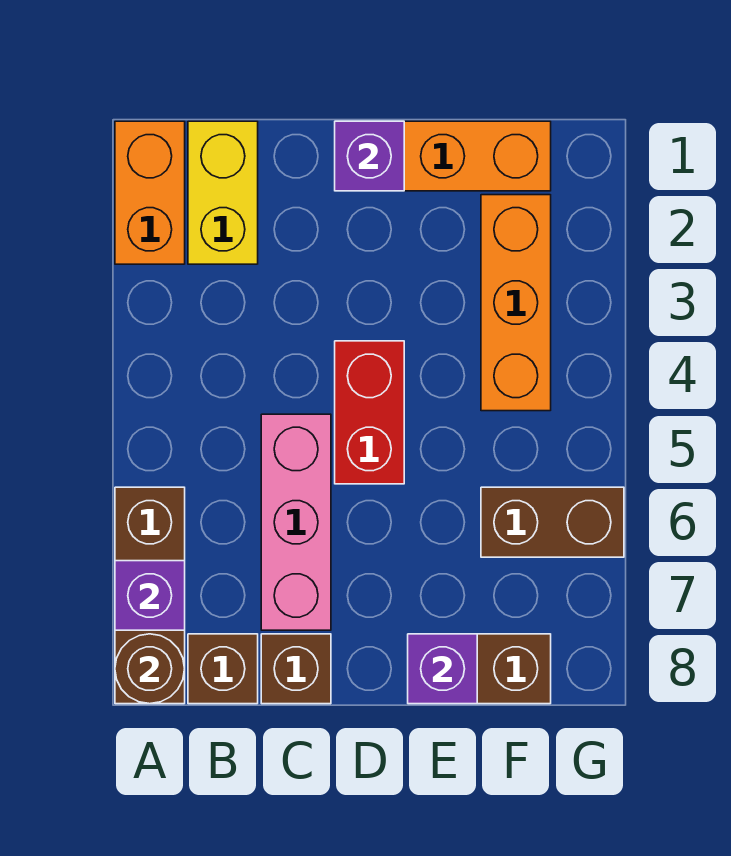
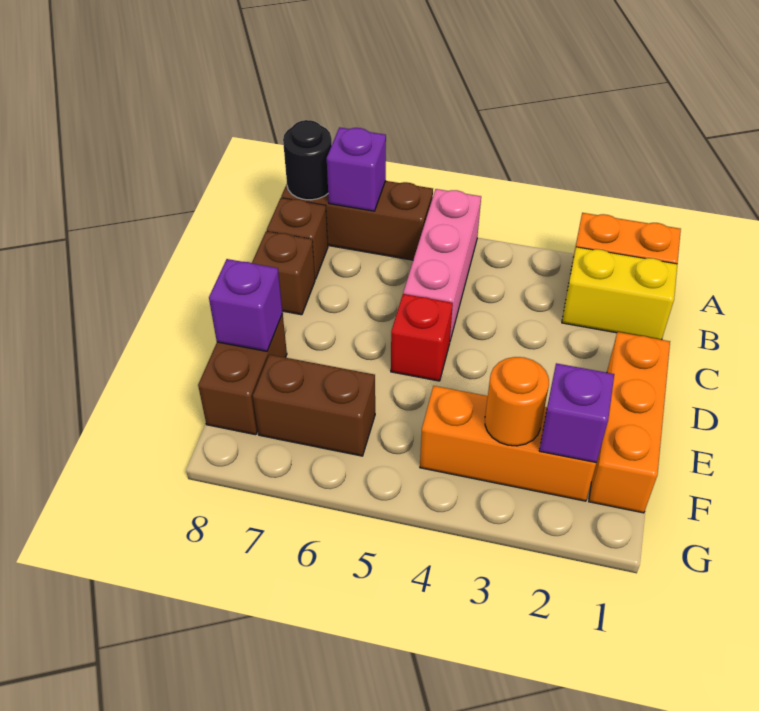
brown round brick A8 level 2 -> black round brick A8 level 2
pink brick C5:C7 level 1 -> pink brick A5:C5 level 1
purple brick D1 level 2 -> purple brick F2 level 2
red brick D4:D5 level 1 -> red brick D5 level 1
none -> orange round brick F3 level 2
brown brick F6:G6 level 1 -> brown brick F6:F7 level 1

